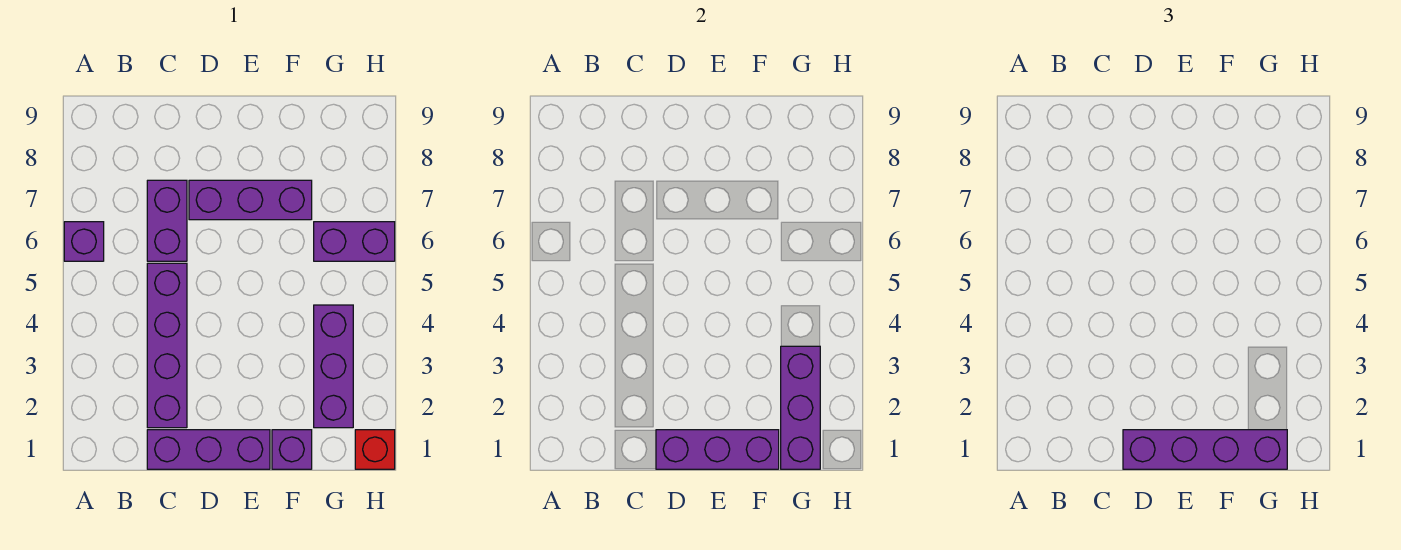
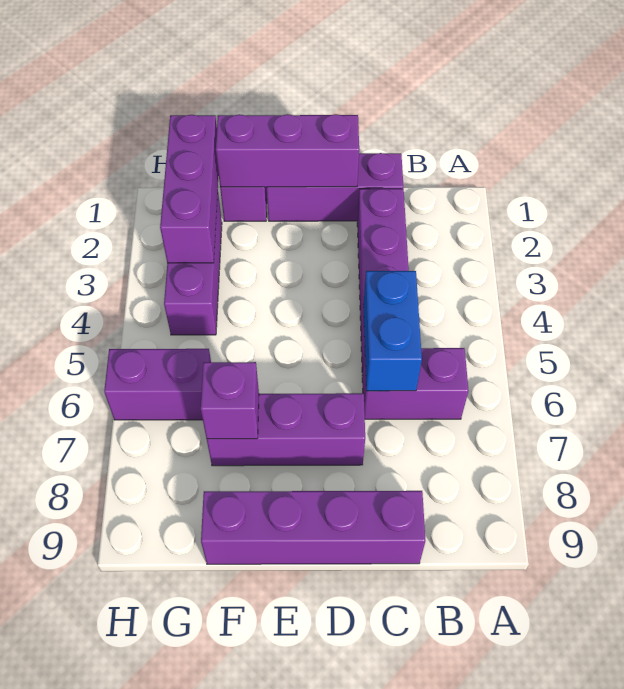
purple brick A6 level 1 -> purple brick F7 level 2
none -> blue brick C5:C6 level 2
purple brick C6:C7 level 1 -> purple brick B6:C6 level 1
purple brick D1:G1 level 3 -> purple brick C9:F9 level 1
red brick H1 level 1 -> none

